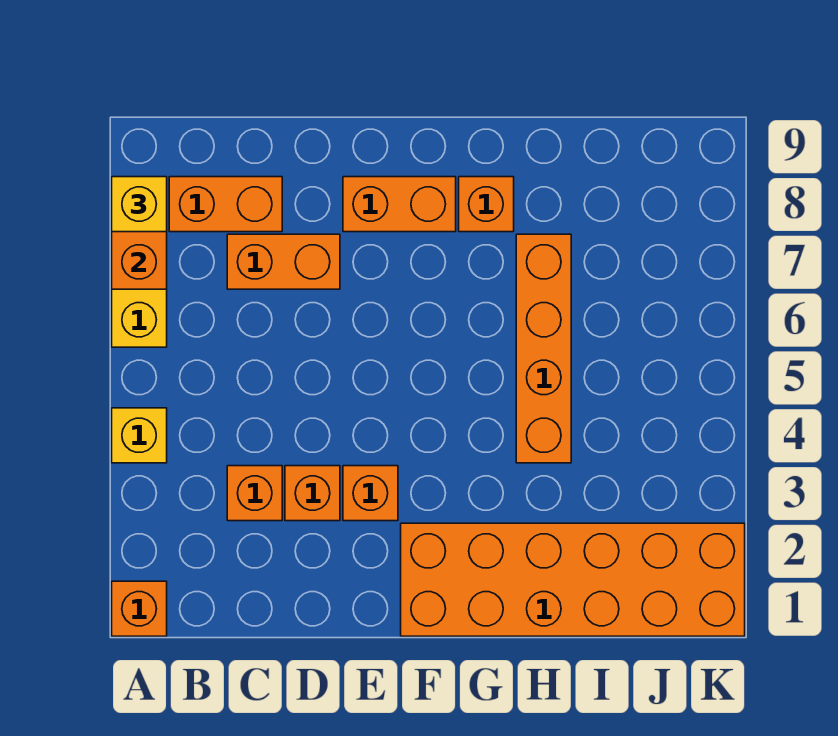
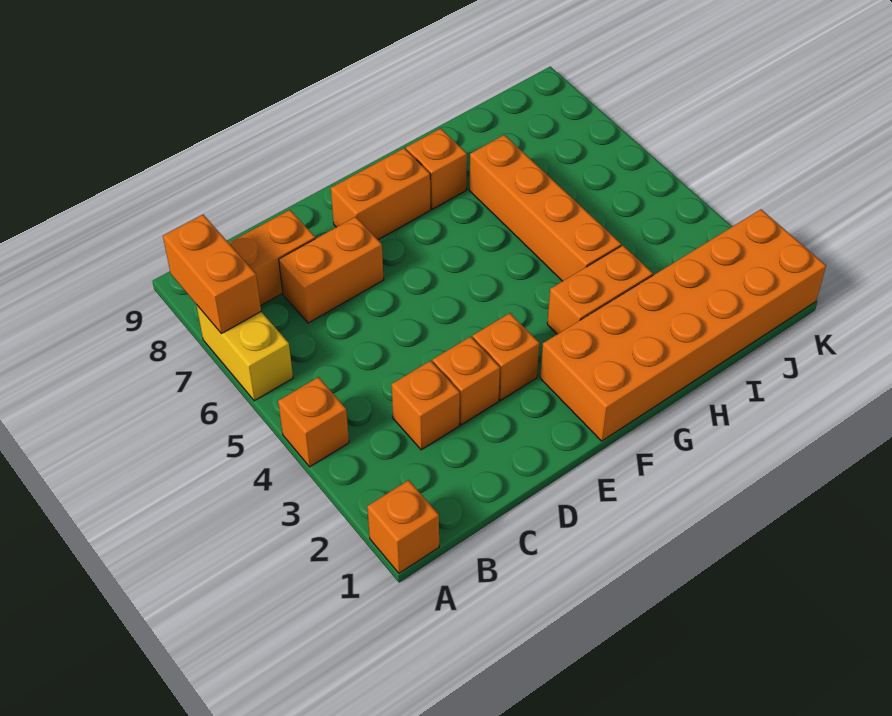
yellow brick A4 level 1 -> orange brick A4 level 1
yellow brick A8 level 3 -> none
none -> orange brick G3:H3 level 1

